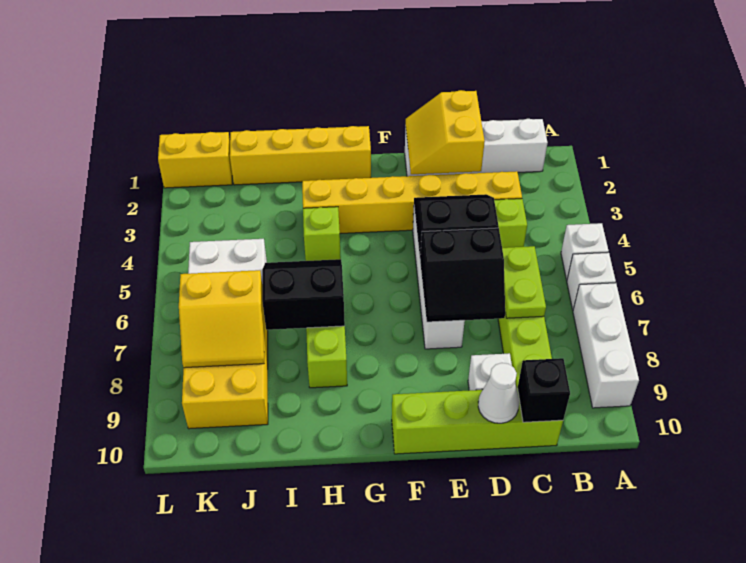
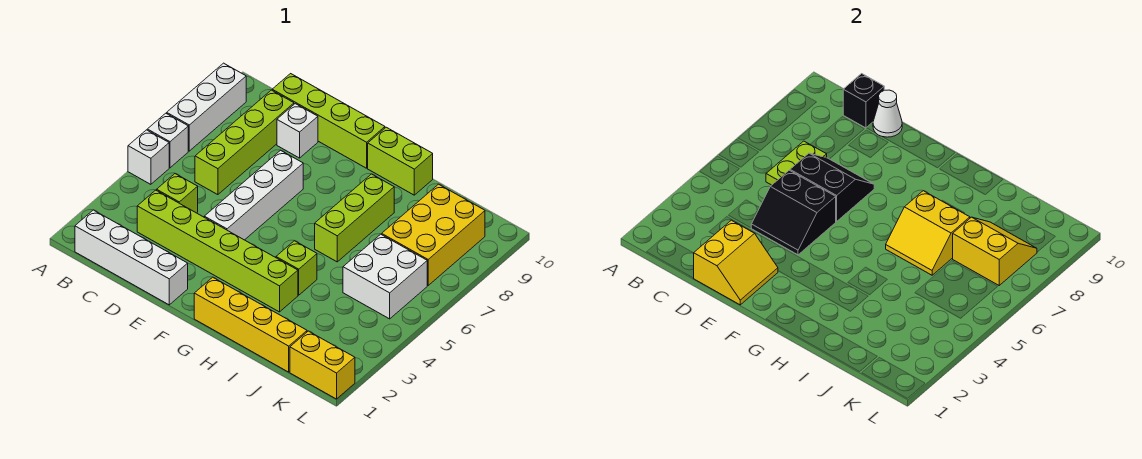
yellow brick C3:H3 level 1 -> lime brick C3:H3 level 1
none -> lime brick G10:H10 level 1
black slope H6:I7 level 2 top 7 -> yellow slope H6:I7 level 2 top 7

